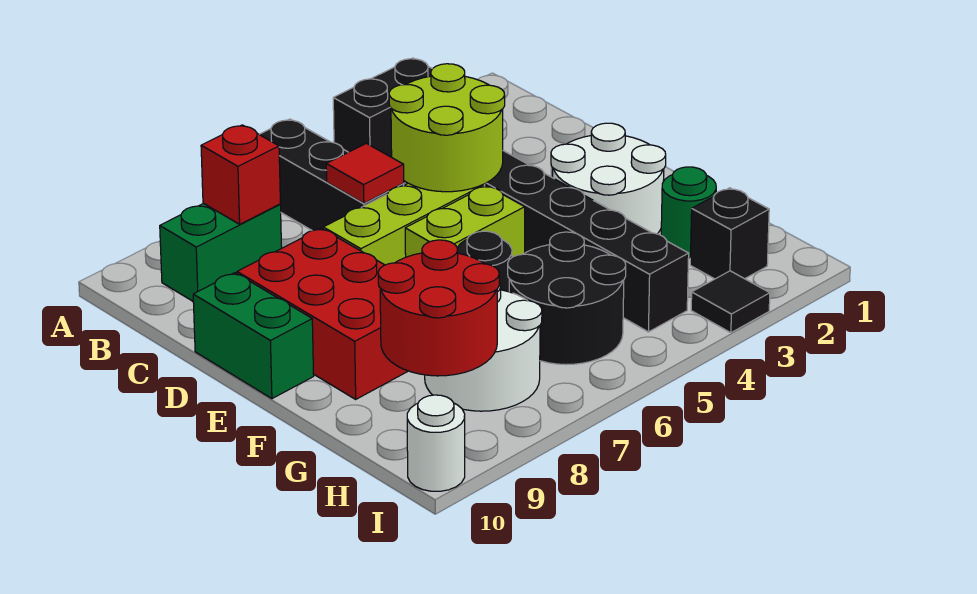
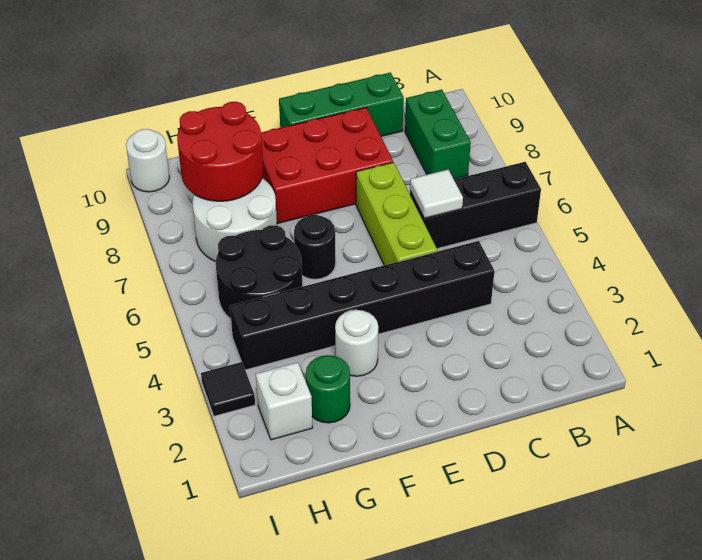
black brick A3:A4 level 1 -> none
red brick B8 level 2 -> none
lime round brick C4:D5 level 2 -> none
red tile C6 level 2 -> white tile C6 level 2
green brick D10:E10 level 1 -> green brick C10:E10 level 1
white round brick E2:F3 level 1 -> white round brick F3 level 1
lime brick E5:E6 level 1 -> none
black brick H2 level 1 -> white brick H2 level 1

